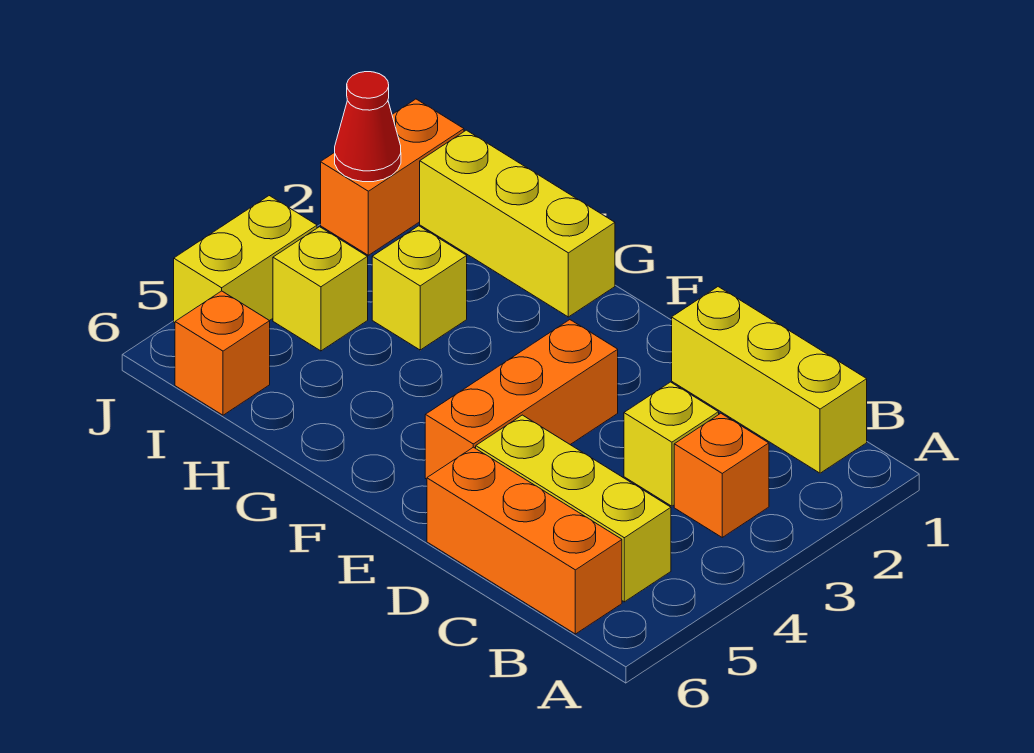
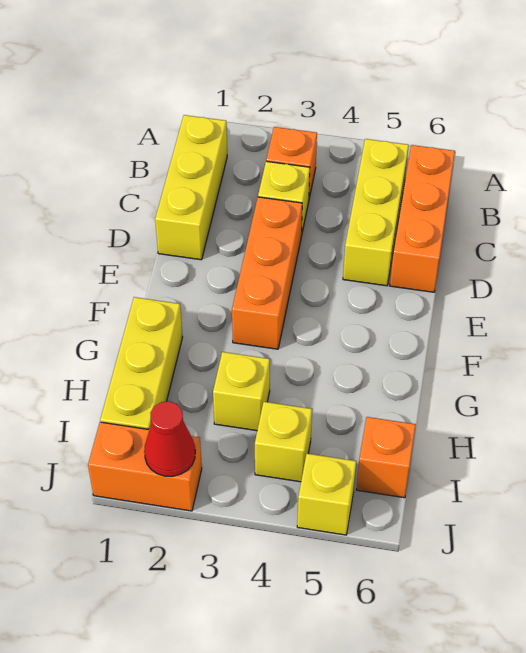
orange brick E3:E5 level 1 -> orange brick D3:F3 level 1
yellow brick J4:J5 level 1 -> yellow brick J5 level 1

